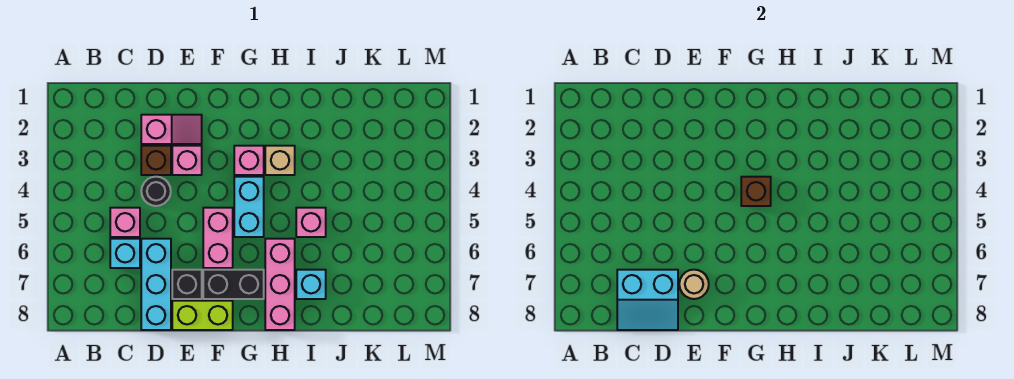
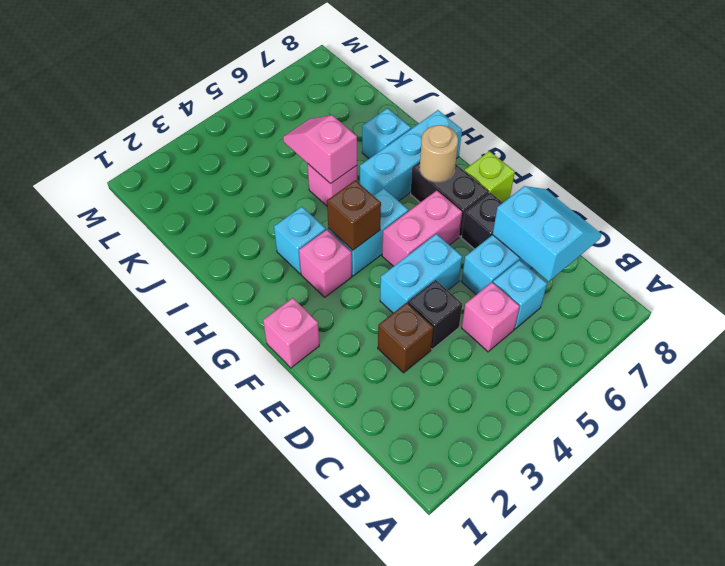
pink slope D2:E2 level 1 top D -> pink slope I5:J5 level 2 top I
black round brick D4 level 1 -> black brick D4 level 1
pink brick E3 level 1 -> pink brick F1 level 1
none -> cyan brick E4:E5 level 1
tan round brick E7 level 2 -> tan round brick G7 level 2
lime brick E8:F8 level 1 -> lime brick F8 level 1
tan brick H3 level 1 -> cyan brick H3 level 1
pink brick H6:H8 level 1 -> cyan brick H6:H8 level 1

